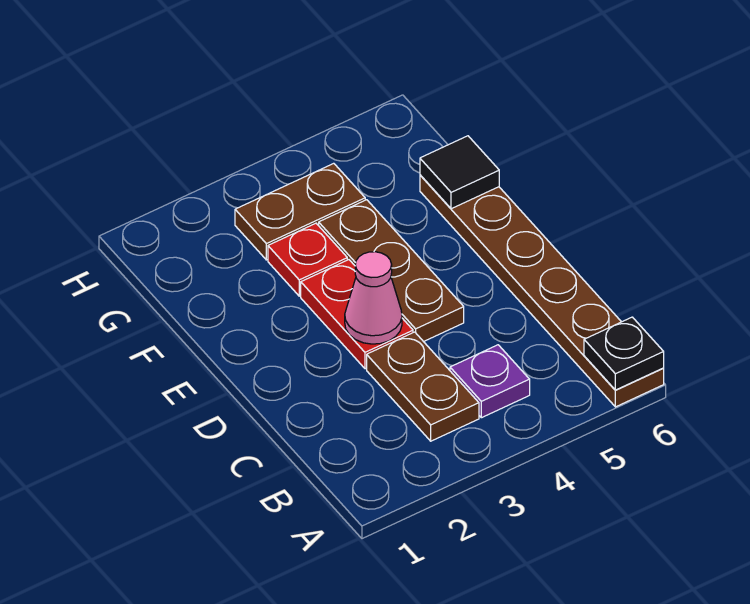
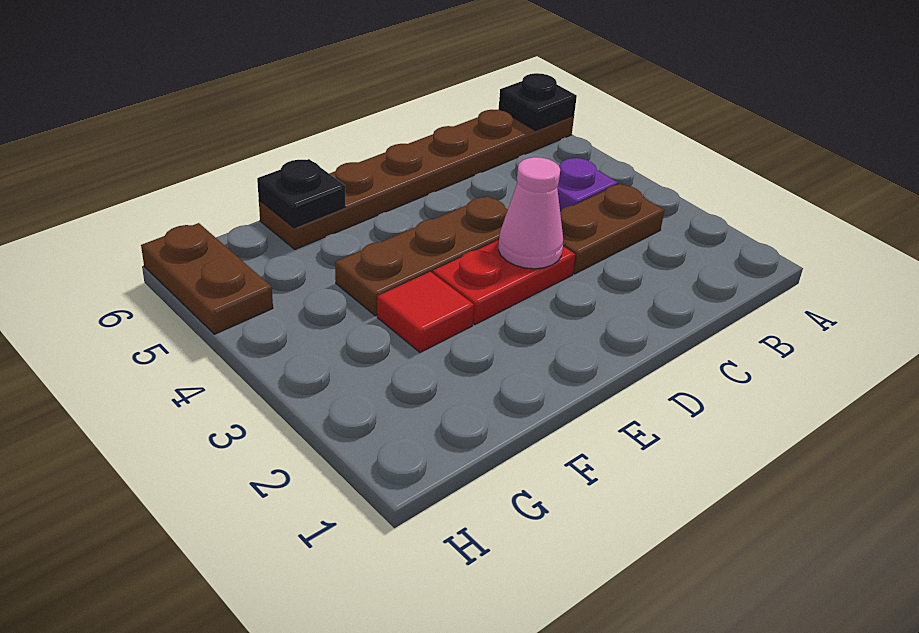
red plate F3 level 1 -> red tile F3 level 1
black tile F6 level 2 -> black plate F6 level 2
brown plate G3:G4 level 1 -> brown plate H5:H6 level 1

